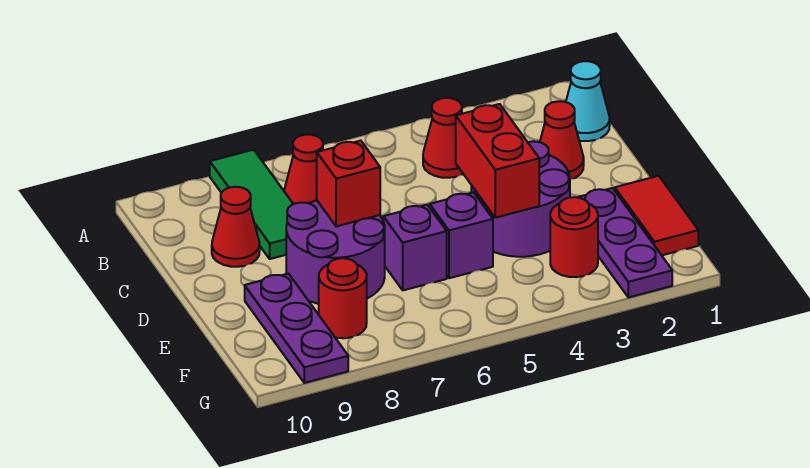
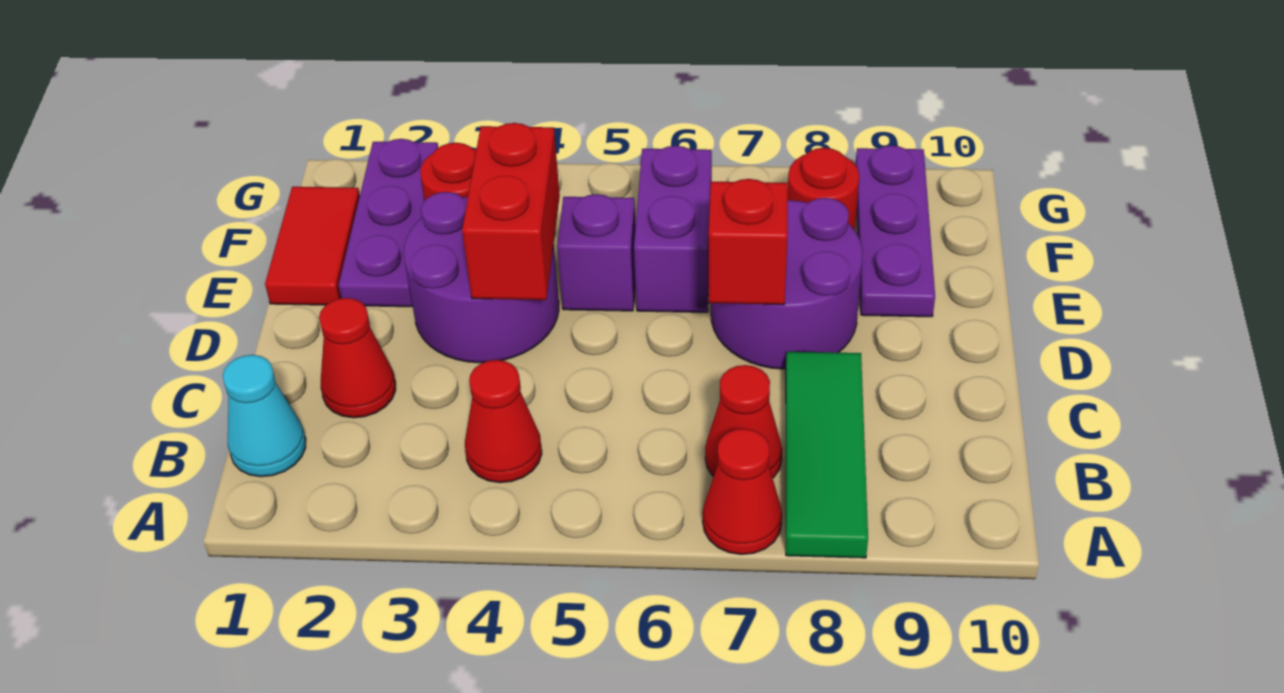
red cone C9 level 1 -> red cone A7 level 1
purple brick E6 level 1 -> purple brick E6:F6 level 1

